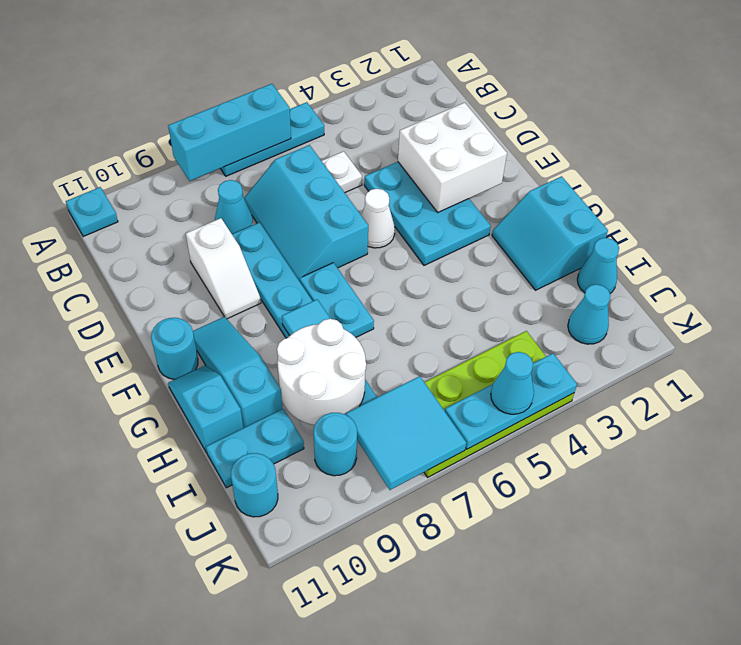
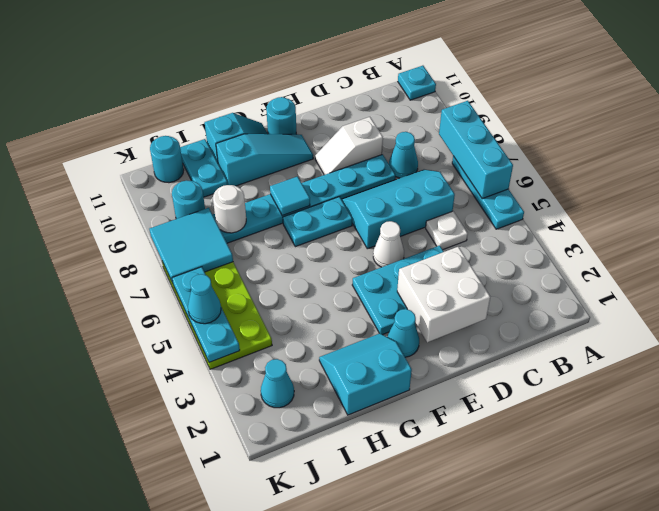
white round brick H8:I9 level 2 -> white round brick I8 level 2
cyan cone I1 level 1 -> cyan cone F2 level 1

